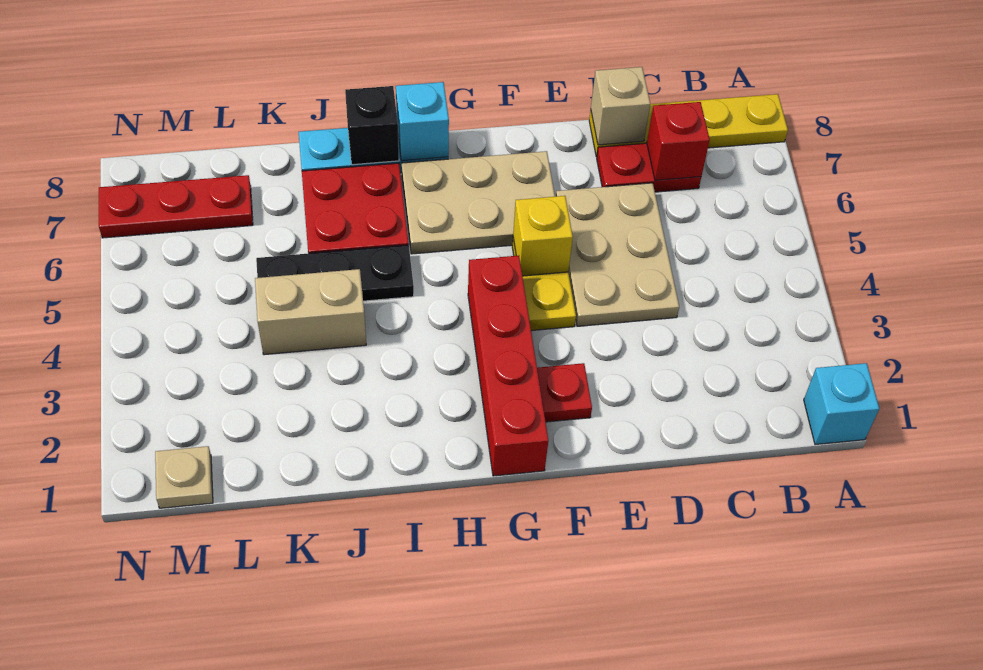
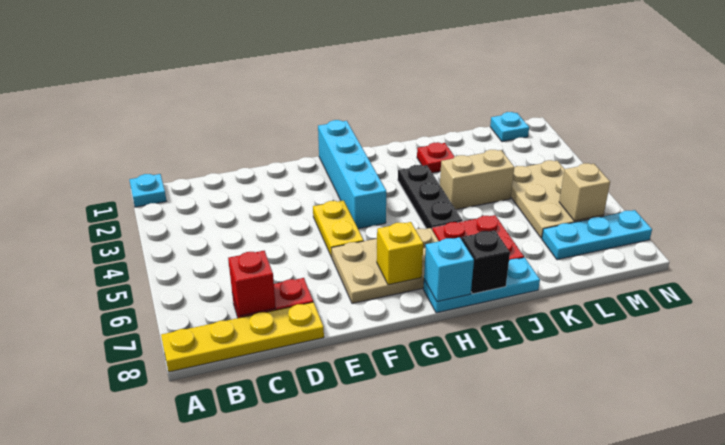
cyan brick A1 level 1 -> cyan plate A1 level 1
tan plate D4:E6 level 1 -> tan plate L4:M6 level 1
tan brick D8 level 2 -> tan brick M6 level 2
red plate F2 level 1 -> red plate J2 level 1
yellow brick F5 level 2 -> yellow brick G7 level 2
red brick G1:G4 level 1 -> cyan brick G1:G4 level 1
black plate I5:K5 level 1 -> black plate I3:I5 level 1
red plate L7:N7 level 1 -> cyan plate L7:N7 level 1
tan plate M1 level 1 -> cyan plate M1 level 1

